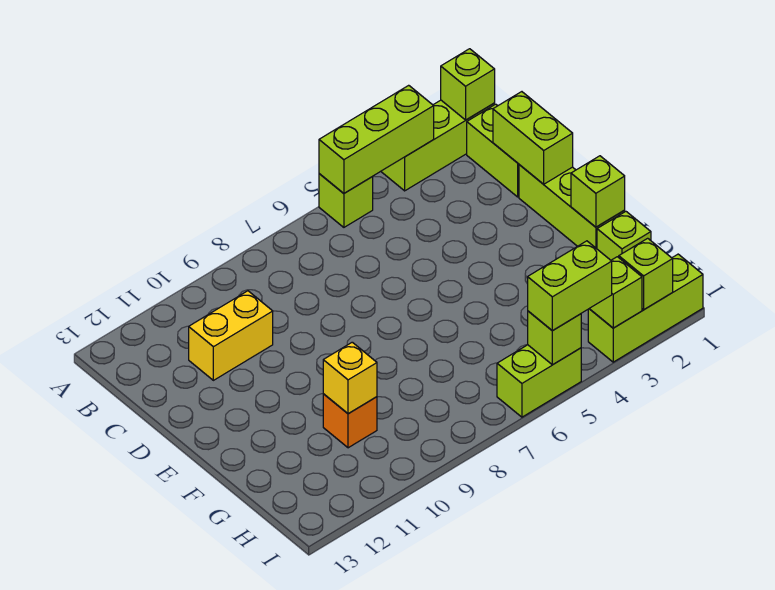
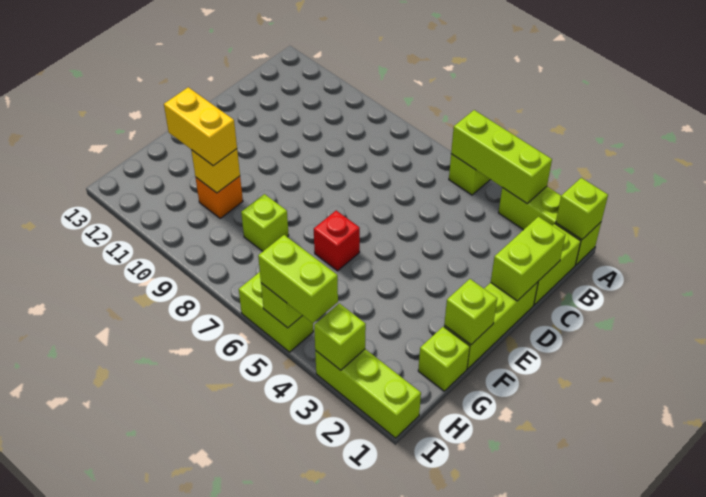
yellow brick C10:C11 level 1 -> yellow brick G10:G11 level 3
none -> red brick F6 level 1
lime brick I2 level 2 -> lime brick G8 level 1

